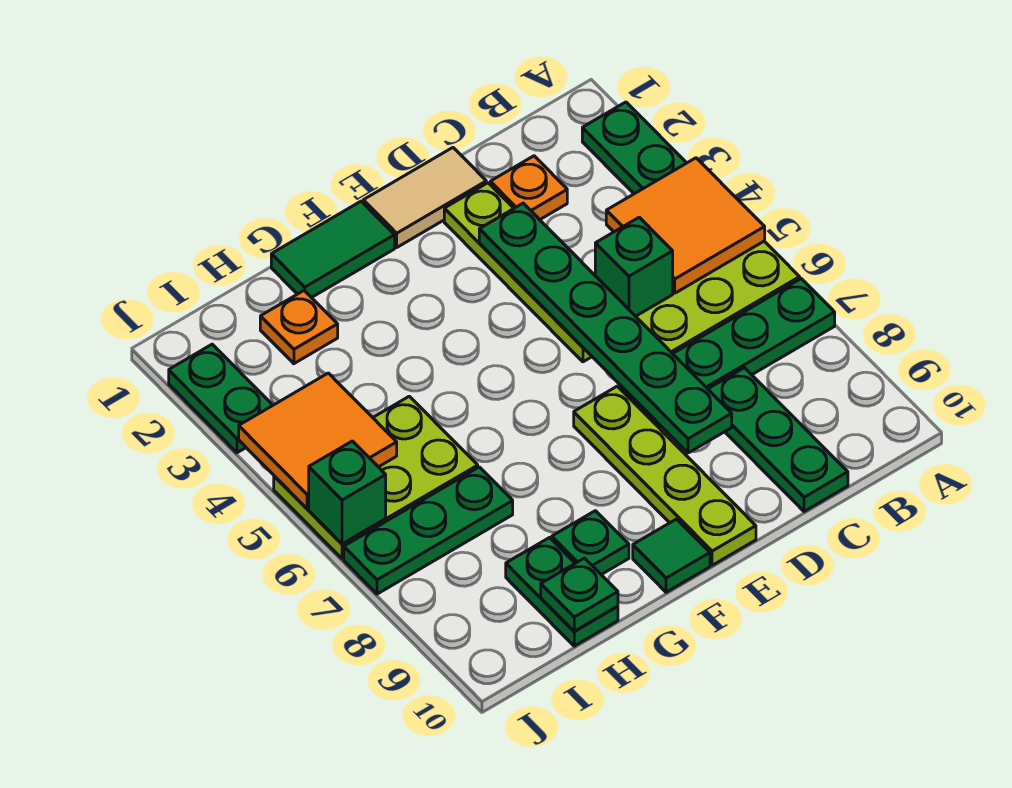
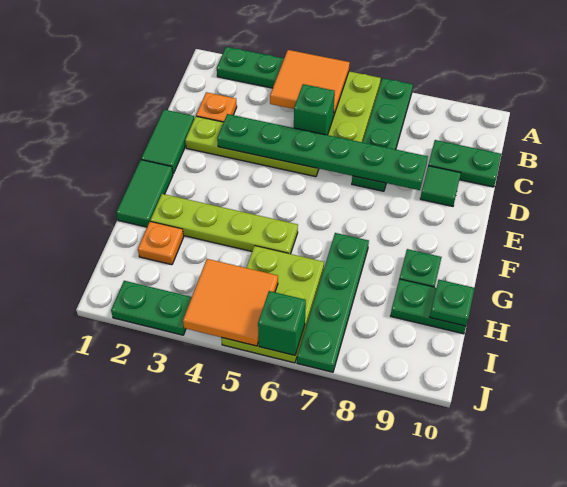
green plate C8:C10 level 1 -> green plate C9:C10 level 1
tan tile D1:E1 level 1 -> green tile D1:E1 level 1
lime plate E7:E10 level 1 -> lime plate G2:G5 level 1
green tile F10 level 1 -> green tile D9 level 1
green plate H7:J7 level 1 -> green plate G7:J7 level 1

